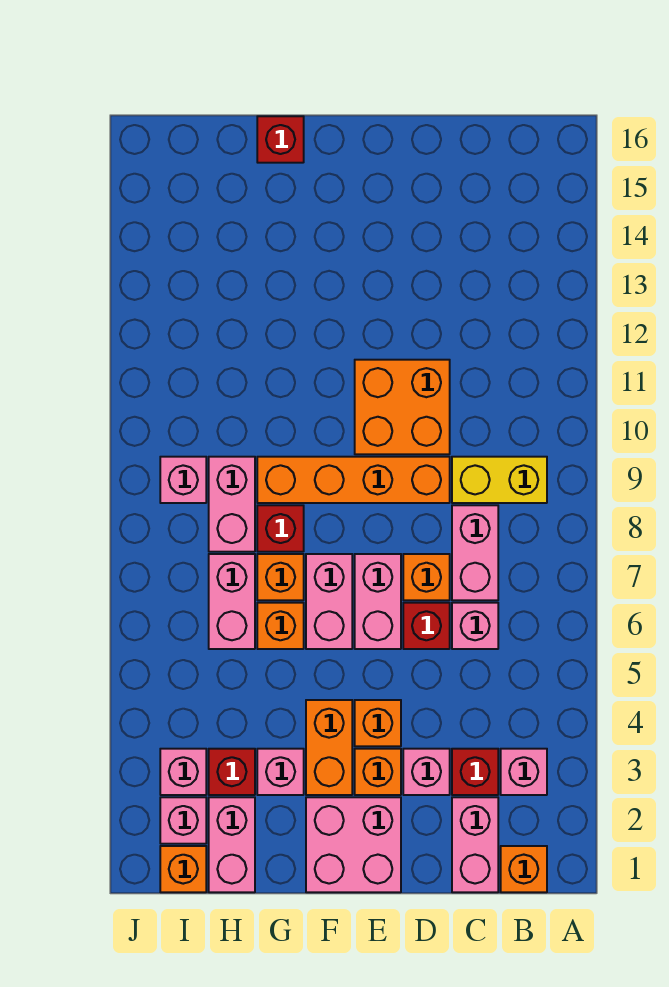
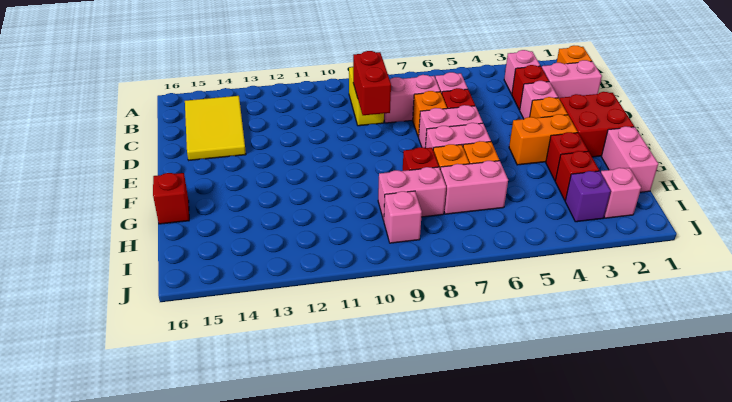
none -> yellow tile B14:D15 level 1
none -> red brick C9:D9 level 2
orange brick D9:G9 level 1 -> none
orange brick D10:E11 level 1 -> none
pink brick E1:F2 level 1 -> red brick E1:F2 level 1
orange brick E4 level 1 -> none
pink brick G3 level 1 -> red brick G3 level 1
pink brick H1:H2 level 1 -> pink brick G1:H1 level 1
orange brick I1 level 1 -> none
pink brick I3 level 1 -> purple brick I3 level 1

